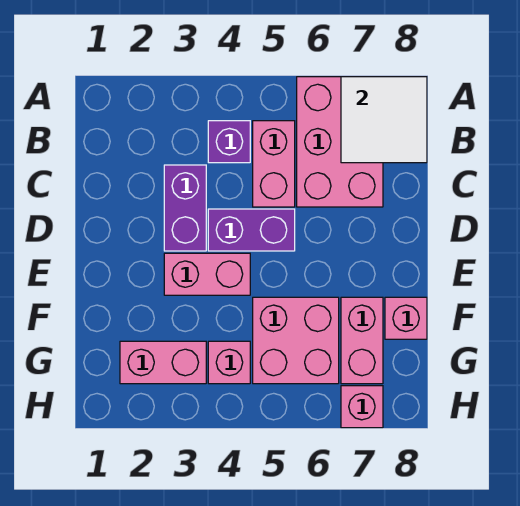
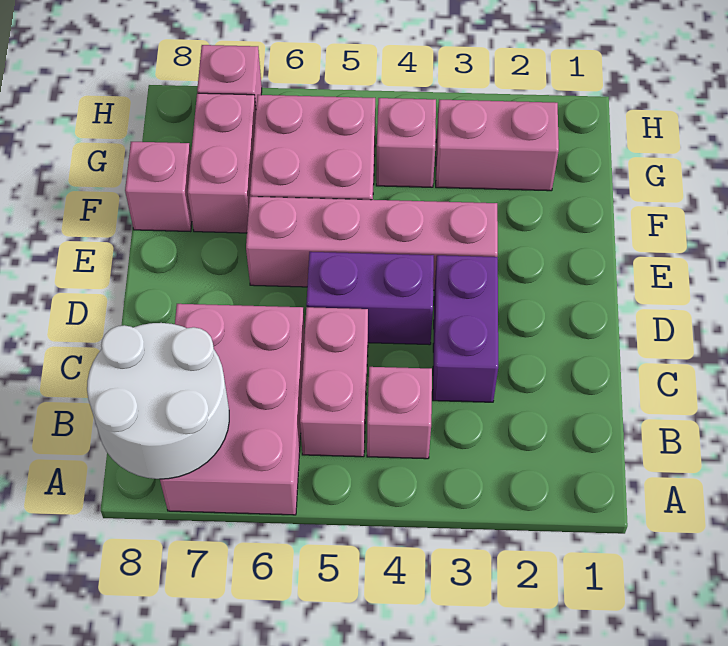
white tile A7:B8 level 2 -> white round brick A7:B8 level 2
purple brick B4 level 1 -> pink brick B4 level 1
pink brick E3:E4 level 1 -> pink brick E3:E6 level 1

